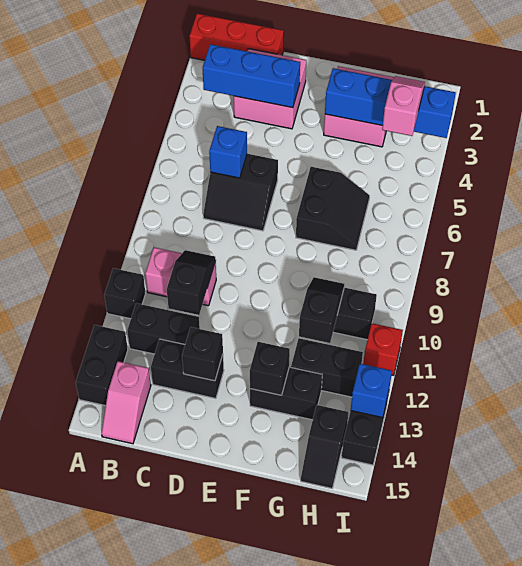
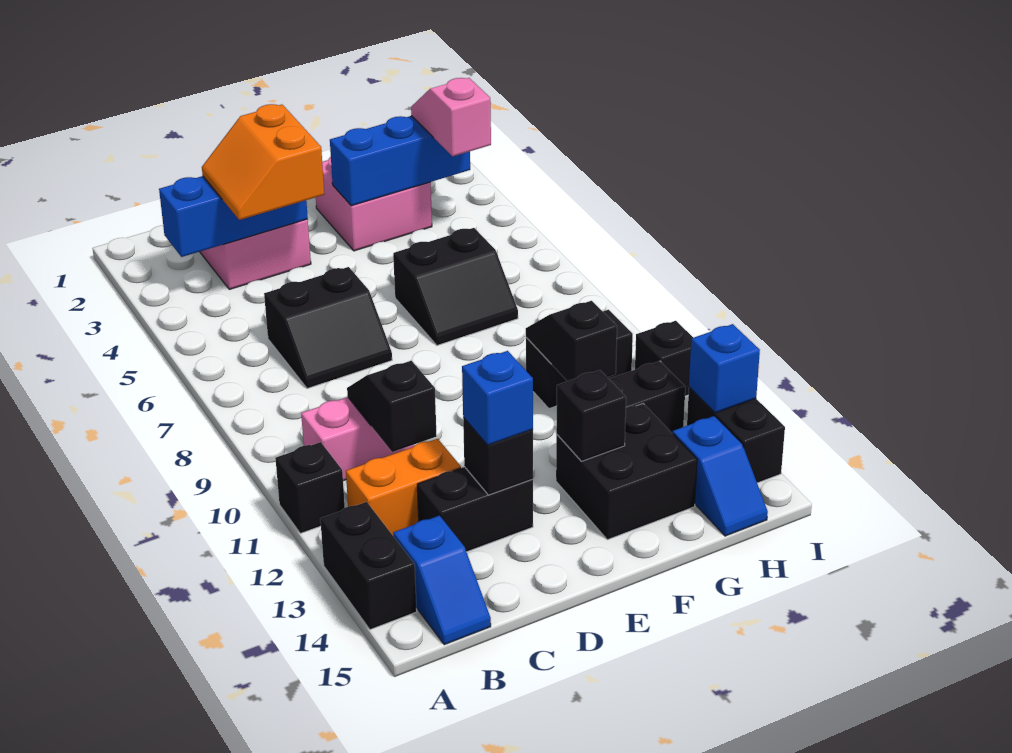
red brick A1:C1 level 1 -> none
black brick B12:C12 level 1 -> orange brick B12:C12 level 1
pink slope B14:B15 level 1 top 14 -> blue slope B14:B15 level 1 top 14
none -> orange slope C3:D4 level 3 top D
blue brick C6 level 2 -> blue brick D13 level 3
blue brick F3:I3 level 2 -> blue brick F3:H3 level 2
black slope F6:G7 level 1 top F -> black slope F6:G7 level 1 top 6
black brick F13:G13 level 1 -> black brick F13:G14 level 1
black slope H14:H15 level 1 top 14 -> blue slope H14:H15 level 1 top 14
red brick I11 level 1 -> black brick I11 level 1

